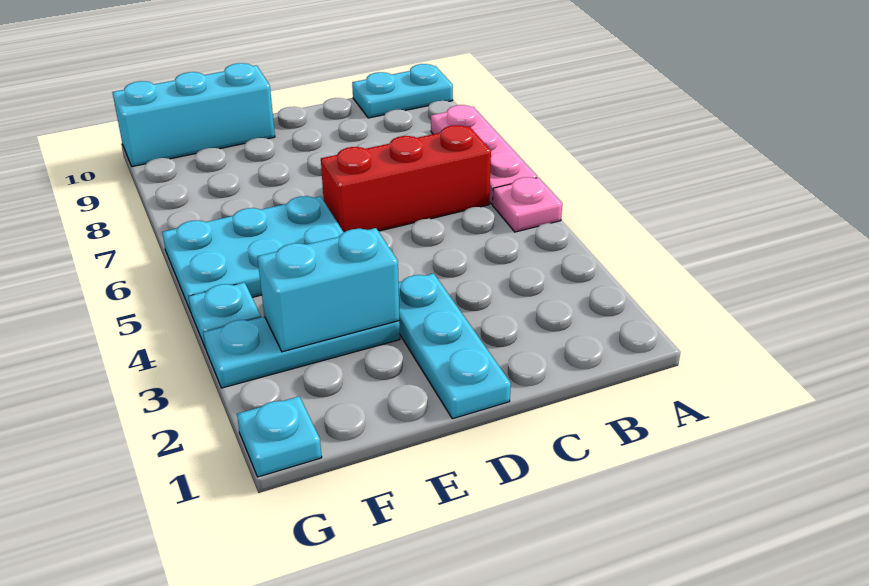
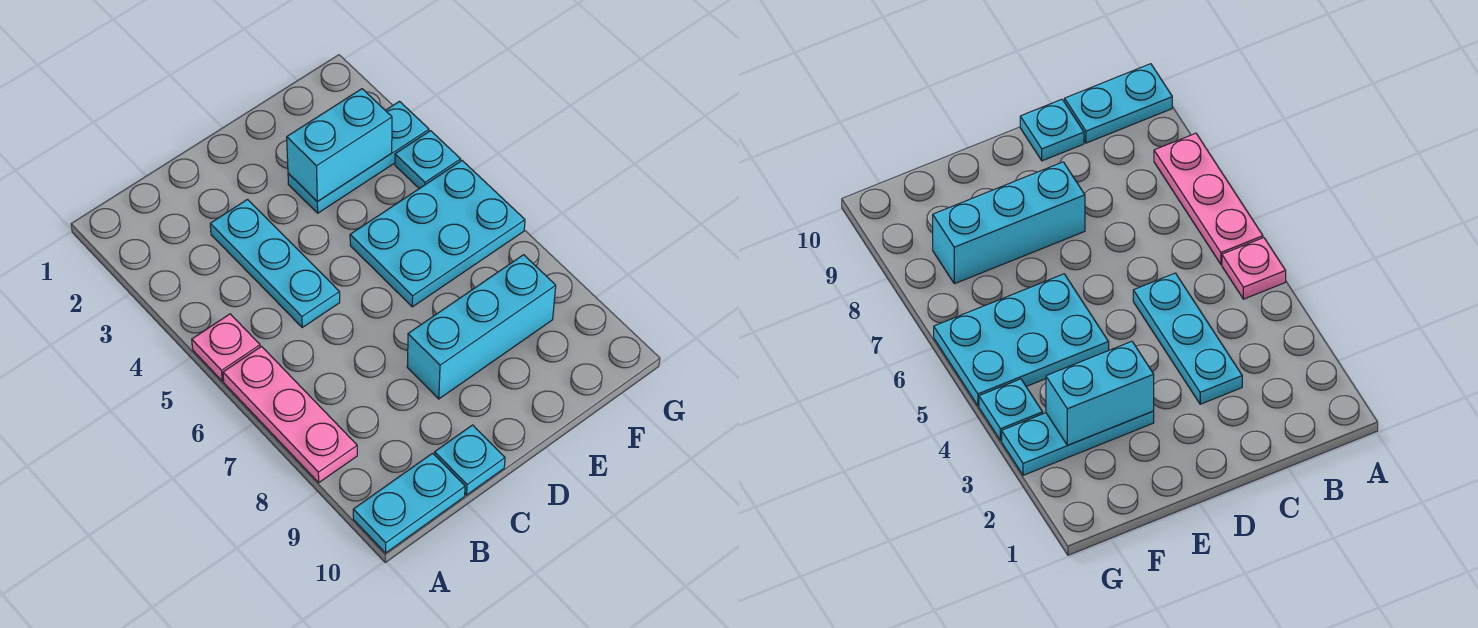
red brick B6:D6 level 1 -> none
cyan plate D1:D3 level 1 -> cyan plate C3:C5 level 1
cyan brick E10:G10 level 1 -> cyan brick D8:F8 level 1
cyan plate G1 level 1 -> cyan plate C10 level 1

